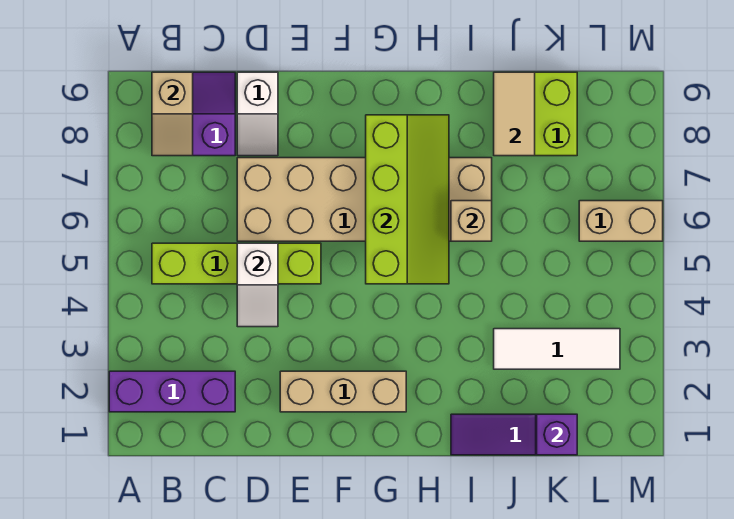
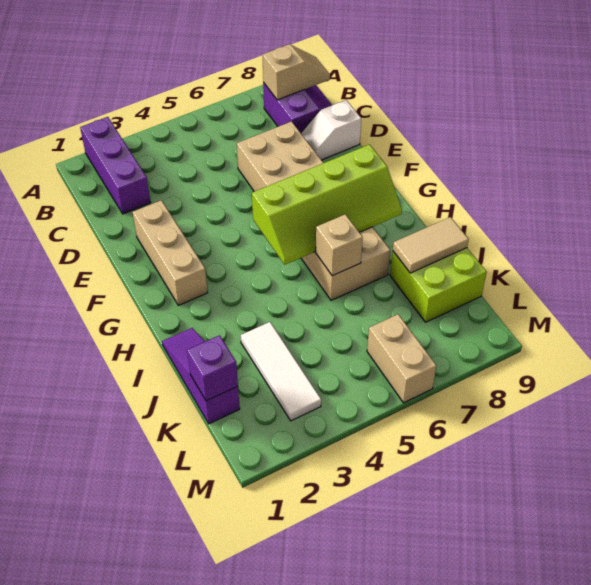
lime brick B5:E5 level 1 -> none
tan slope B8:B9 level 2 top 9 -> tan slope B8:B9 level 2 top 8
white slope D4:D5 level 2 top 5 -> none

